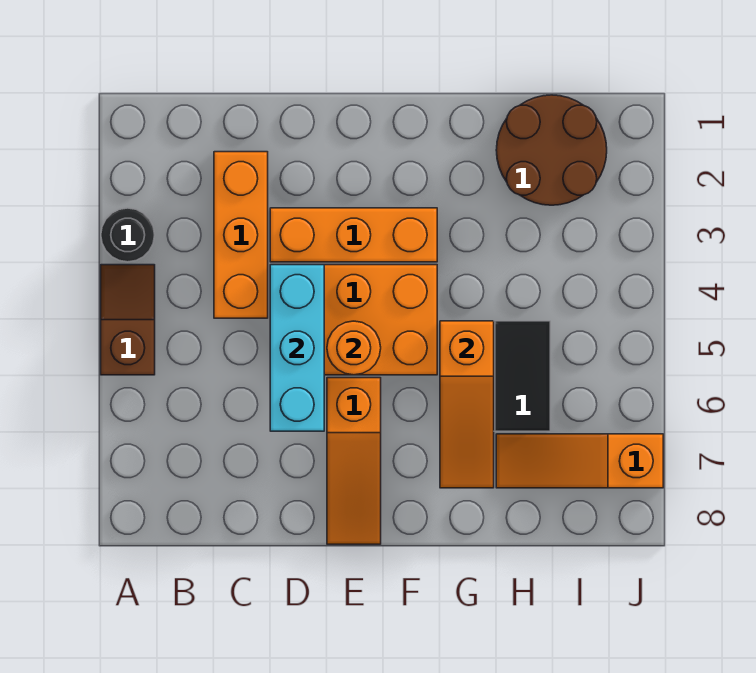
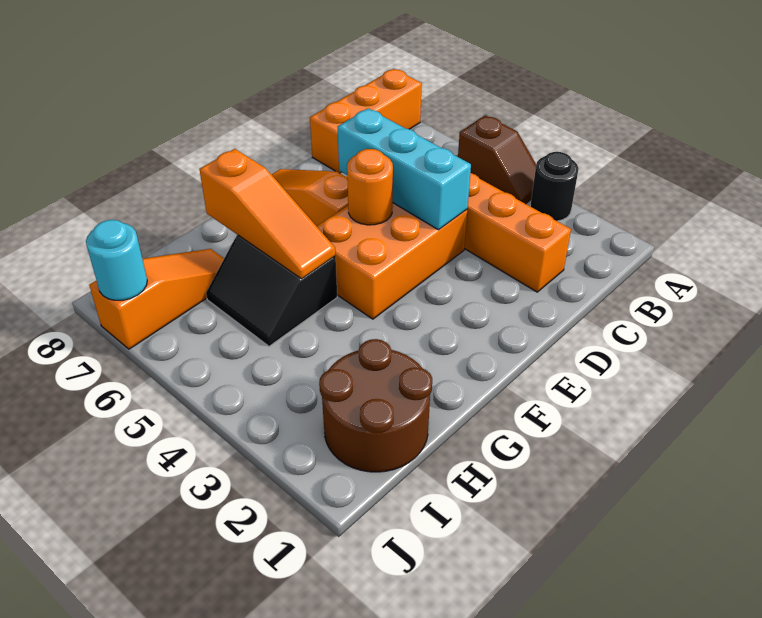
orange brick D3:F3 level 1 -> orange brick A8:C8 level 1
orange slope G5:G7 level 2 top 5 -> orange slope G5:G7 level 2 top 7
none -> cyan round brick J7 level 2

